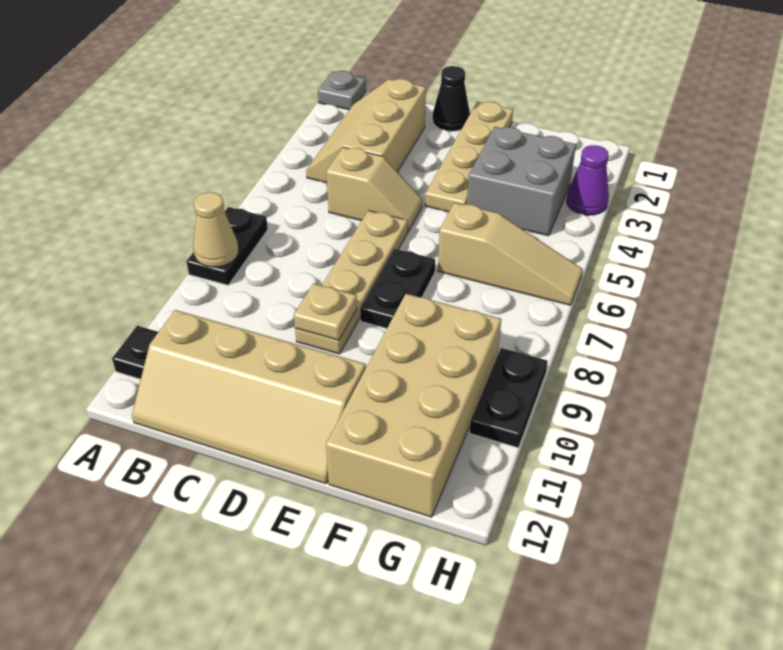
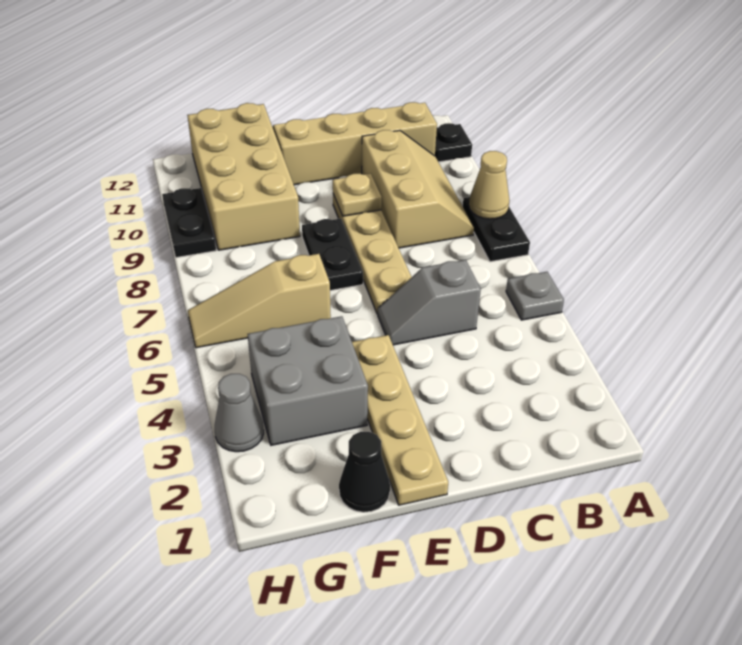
grey plate A1 level 1 -> grey plate A5 level 1
tan slope B2:C4 level 1 top C -> tan slope B8:C10 level 1 top C
tan slope C5:D5 level 1 top C -> grey slope C5:D5 level 1 top C
black cone D1 level 1 -> black cone F1 level 1
purple cone H3 level 1 -> grey cone H3 level 1

